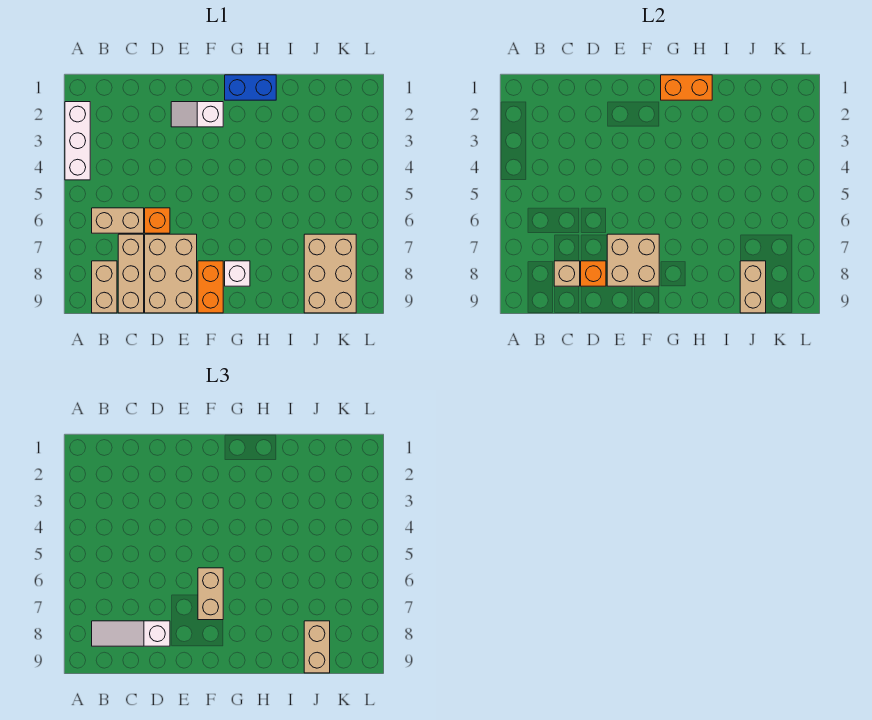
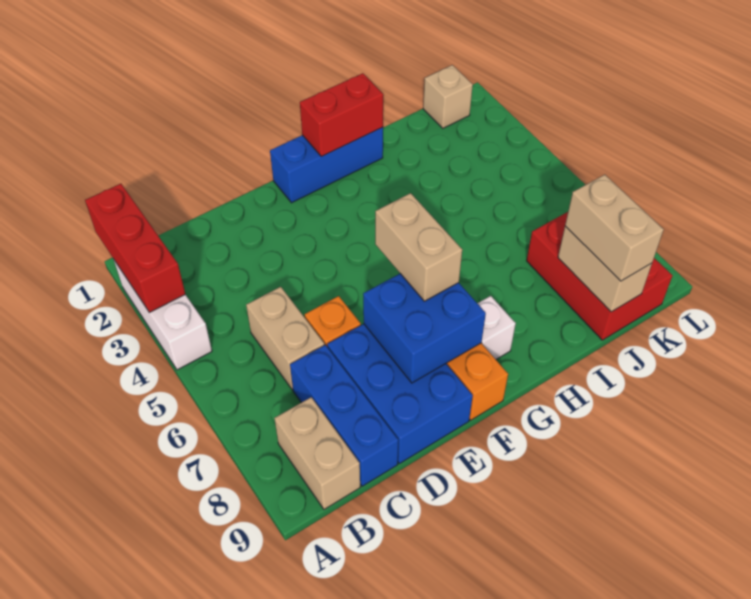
none -> red brick A1:A3 level 2
tan brick B6:C6 level 1 -> tan brick C5:C6 level 1
white slope B8:D8 level 3 top D -> none
tan brick C7:C9 level 1 -> blue brick C7:C9 level 1
tan brick C8 level 2 -> tan brick K1 level 1
tan brick D7:E9 level 1 -> blue brick D7:E9 level 1
orange brick D8 level 2 -> none
white slope E2:F2 level 1 top F -> none
tan brick E7:F8 level 2 -> blue brick E7:F8 level 2
blue brick G1:H1 level 1 -> blue brick F1:H1 level 1
orange brick G1:H1 level 2 -> red brick G1:H1 level 2
tan brick J7:K9 level 1 -> red brick J7:K9 level 1

